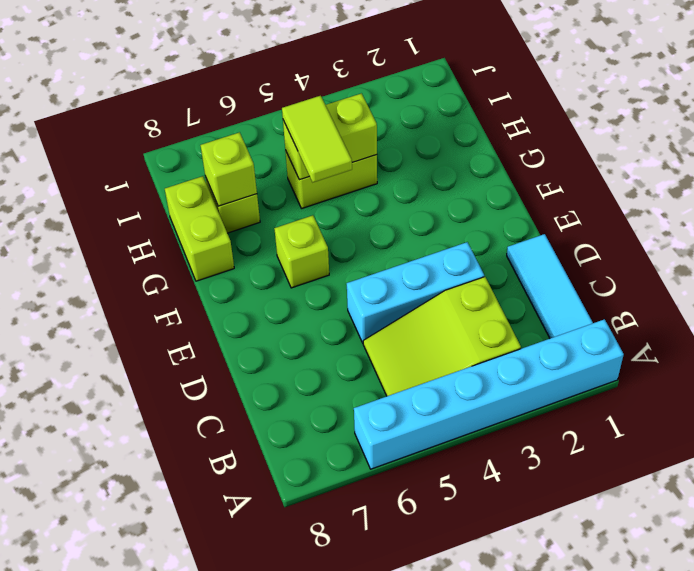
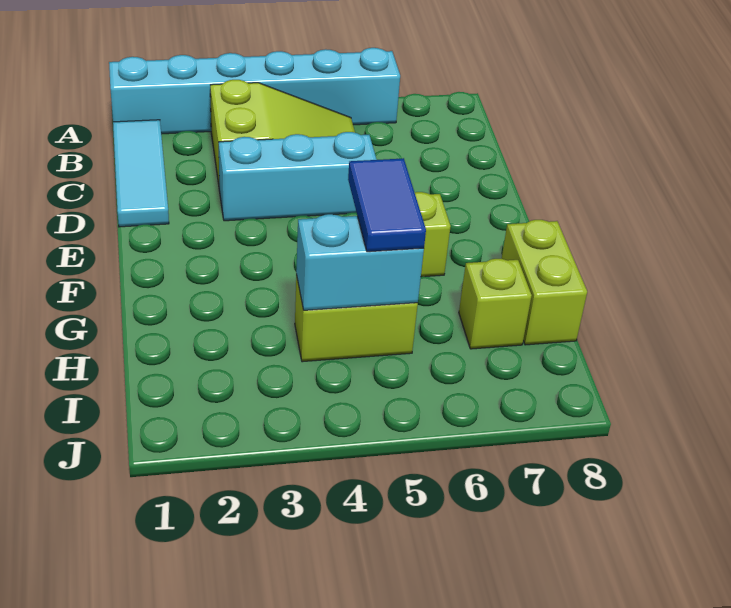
lime tile G5:H5 level 3 -> blue tile G5:H5 level 3
lime brick H4:H5 level 2 -> cyan brick H4:H5 level 2
lime brick H7 level 2 -> none

